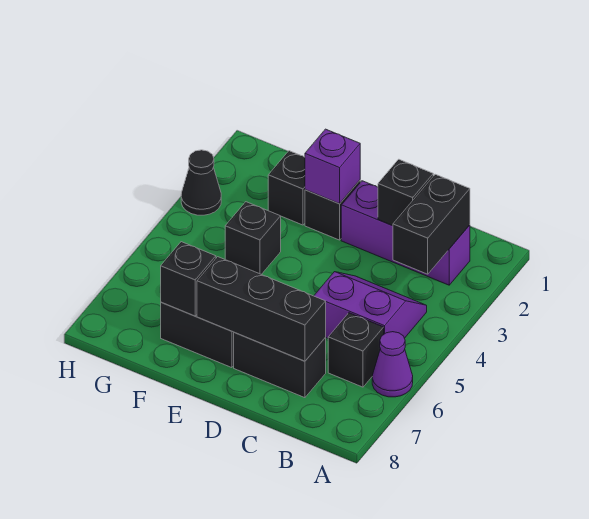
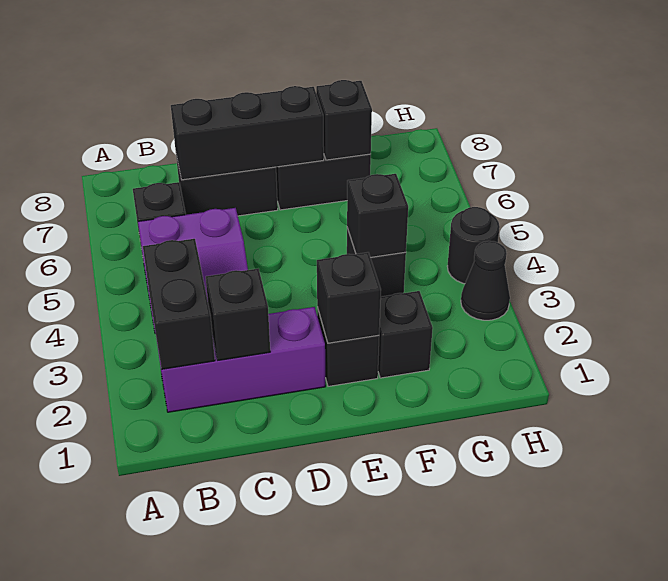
purple cone A6 level 1 -> none
purple brick E2 level 2 -> black brick E2 level 2
none -> black brick F4 level 2
none -> black round brick H4 level 1

